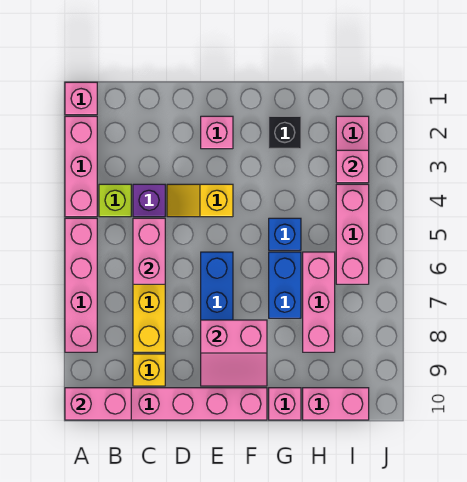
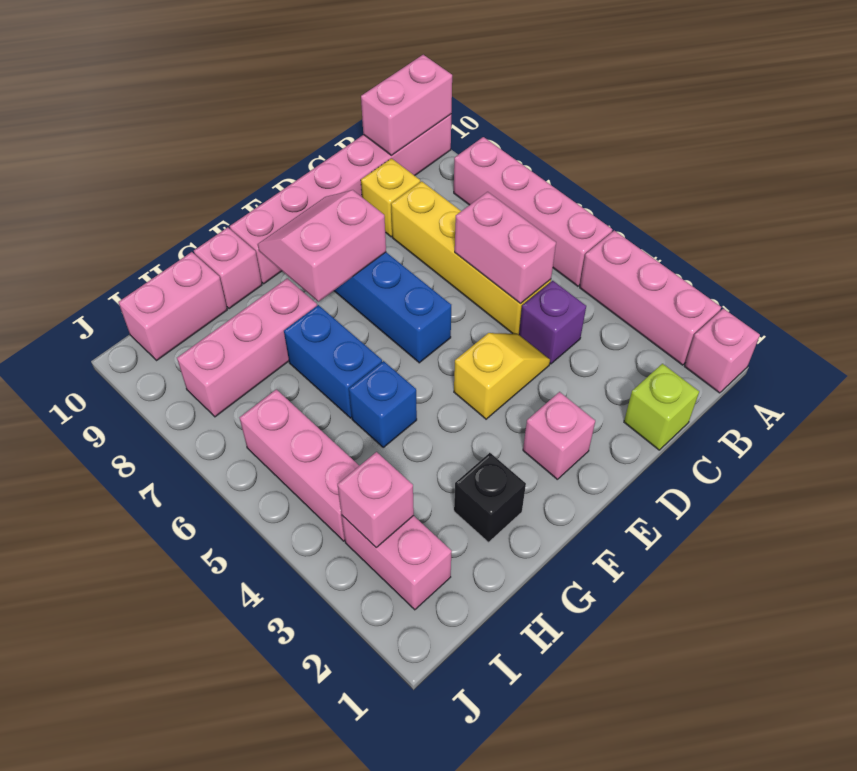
lime brick B4 level 1 -> lime brick C1 level 1
pink brick H6:H8 level 1 -> pink brick G8:I8 level 1

